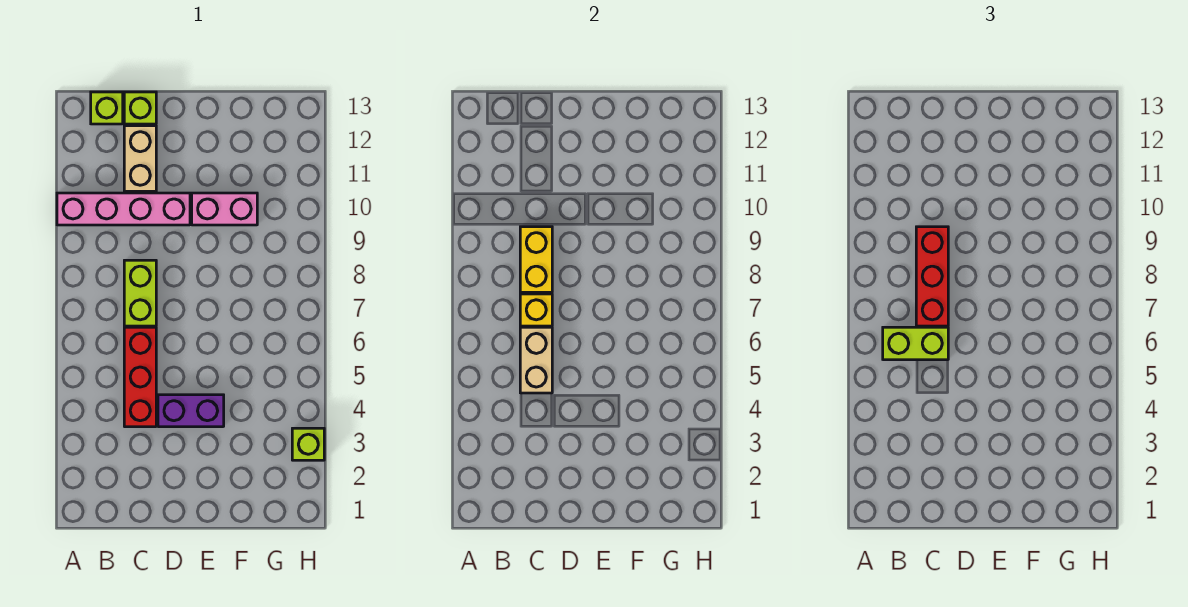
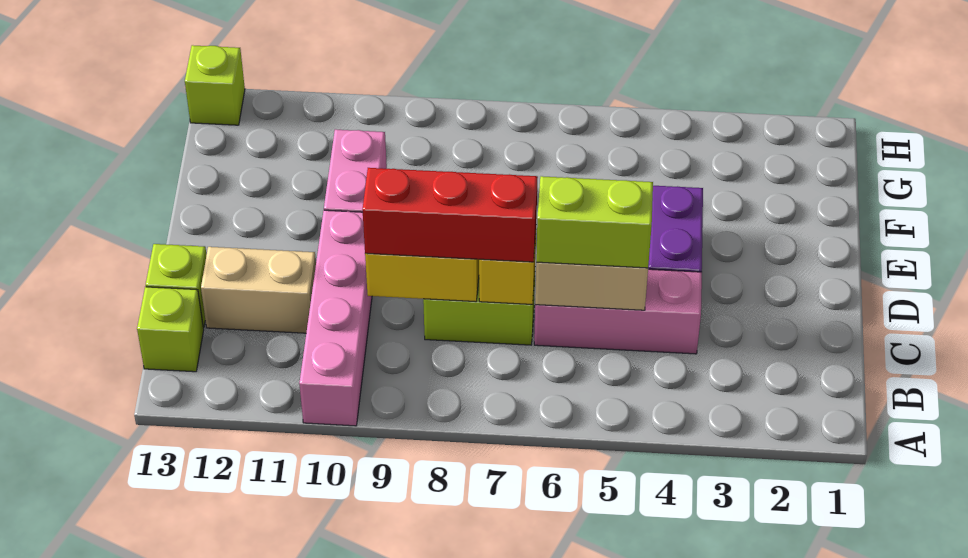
lime brick B6:C6 level 3 -> lime brick C5:C6 level 3
red brick C4:C6 level 1 -> pink brick C4:C6 level 1
lime brick H3 level 1 -> lime brick H13 level 1

